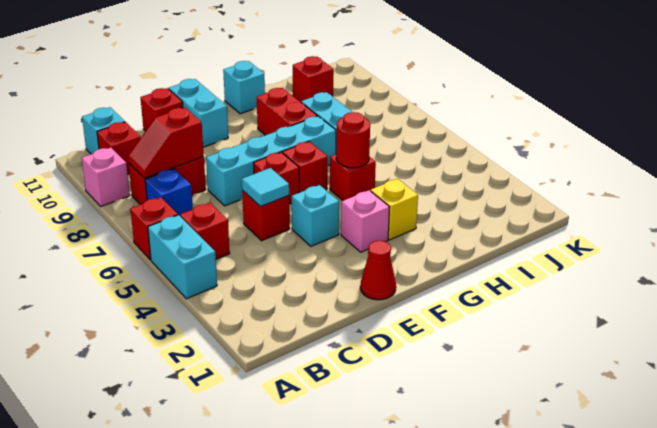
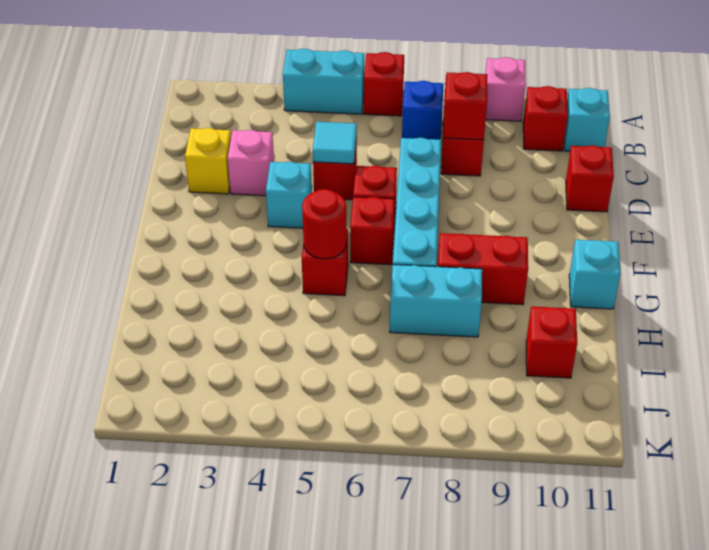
red brick B5 level 1 -> none
red cone E1 level 1 -> none
cyan brick E10:E11 level 1 -> none
pink brick F3 level 1 -> pink brick D3 level 1
yellow brick G3 level 1 -> yellow brick D2 level 1

